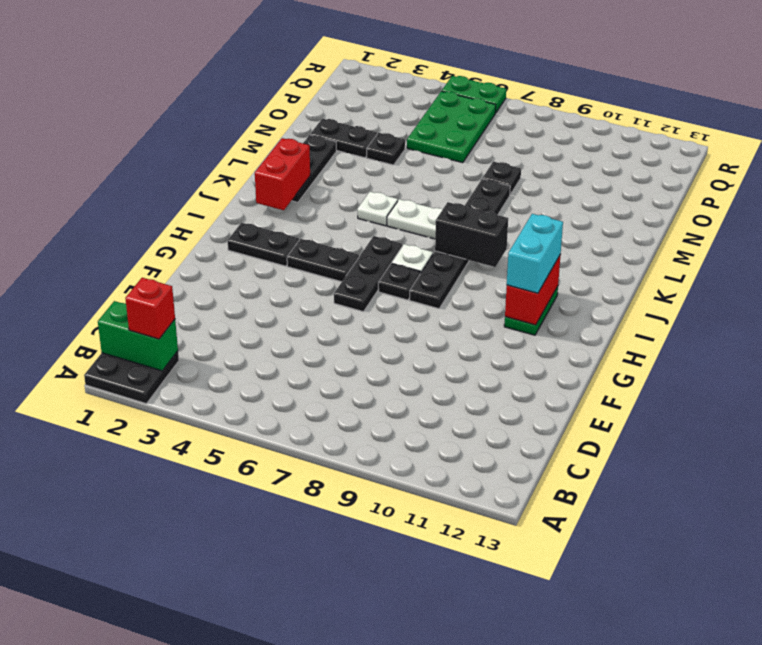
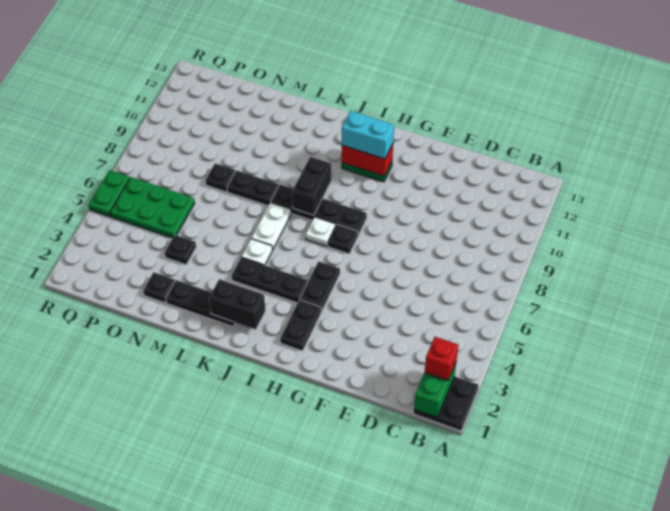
black plate G6:I6 level 1 -> black plate I4:K4 level 1
red brick J2:K2 level 2 -> black brick J2:K2 level 2
black plate N2:N3 level 1 -> black plate N2 level 1

